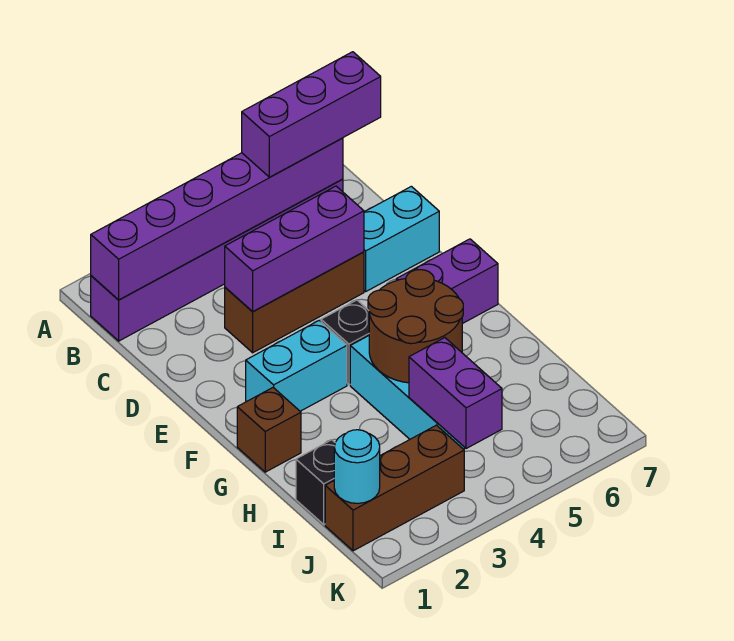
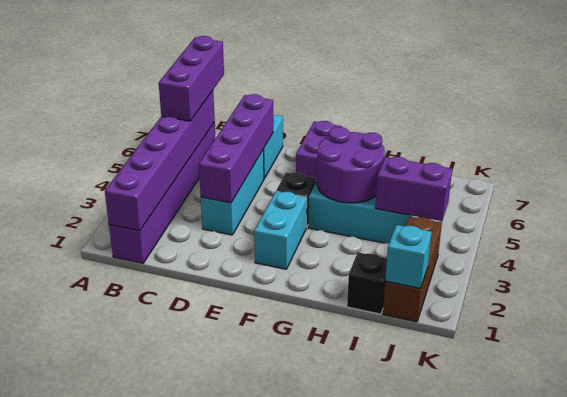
brown brick D3:D5 level 1 -> cyan brick D3:D5 level 1
purple brick D3:D5 level 2 -> purple brick D3:D6 level 2
brown brick G1 level 1 -> none
brown round brick G4:H5 level 2 -> purple round brick G4:H5 level 2
cyan round brick J1 level 2 -> cyan brick J1 level 2

